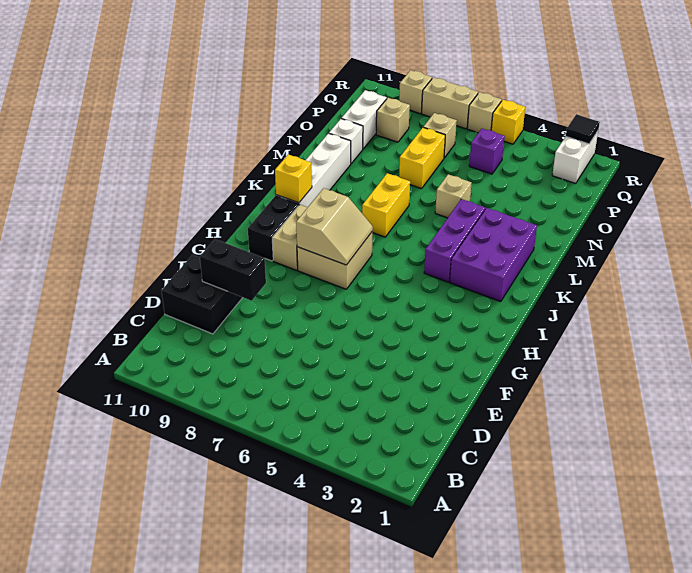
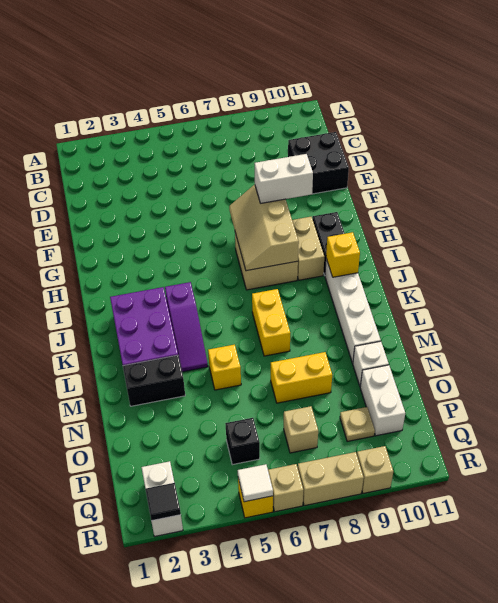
black brick E9:E10 level 2 -> black brick M2:M3 level 1
none -> white brick G8:G9 level 3
tan slope H7:I8 level 2 top 8 -> tan slope G7:I8 level 2 top 8
purple brick J4:L4 level 1 -> purple slope J4:L4 level 1 top J
tan brick M5 level 1 -> yellow brick M5 level 1
yellow brick N7:O7 level 1 -> yellow brick N7:N8 level 1
purple brick P5 level 1 -> black brick P5 level 1
tan brick P9 level 1 -> tan plate P9 level 1
none -> white tile R5 level 2

